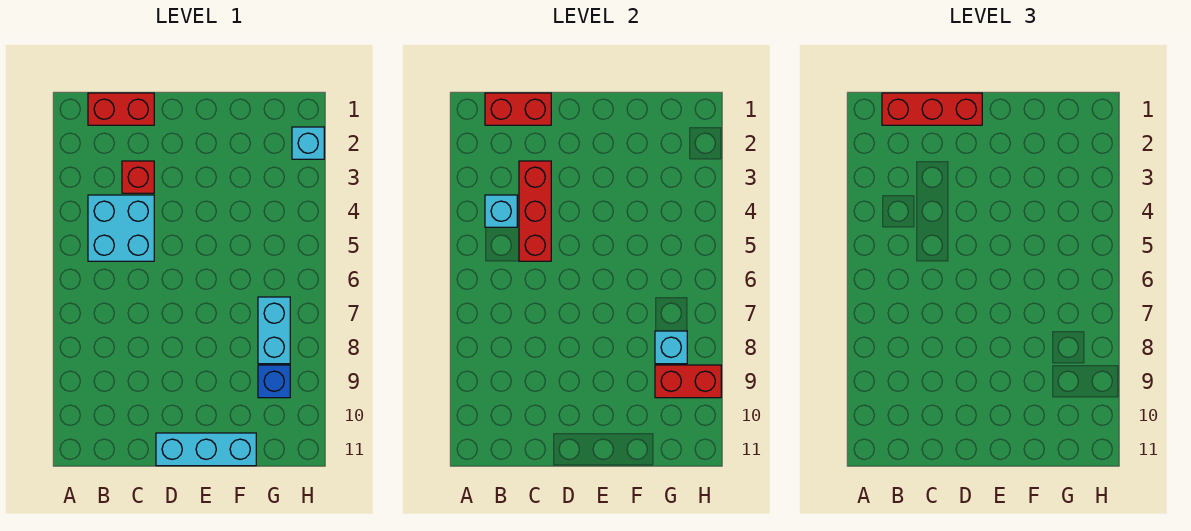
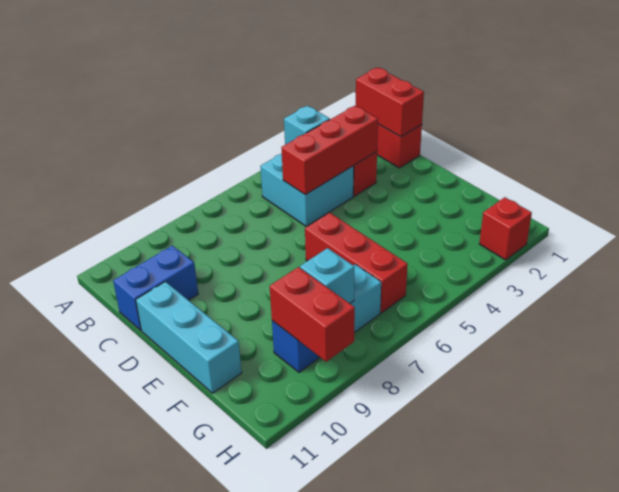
red brick B1:D1 level 3 -> red brick E6:G6 level 1
none -> blue brick C10:C11 level 1
cyan brick H2 level 1 -> red brick H2 level 1

